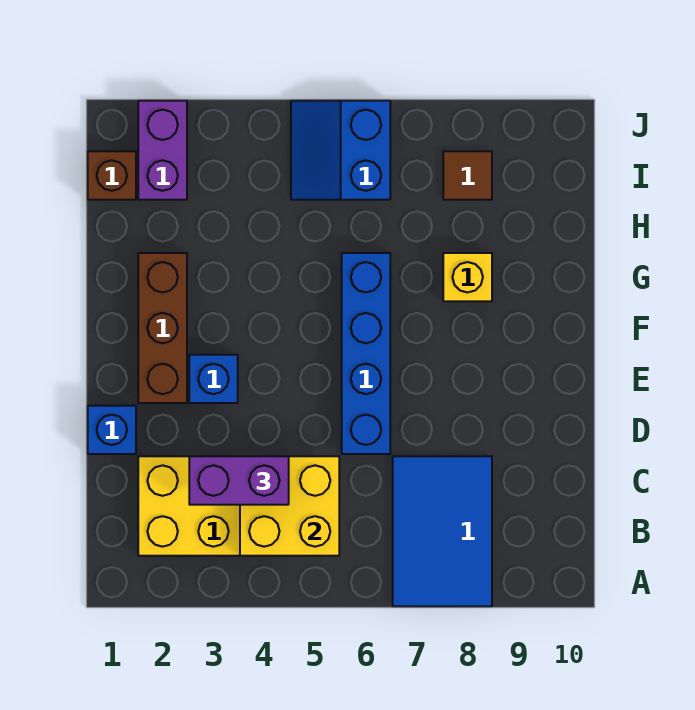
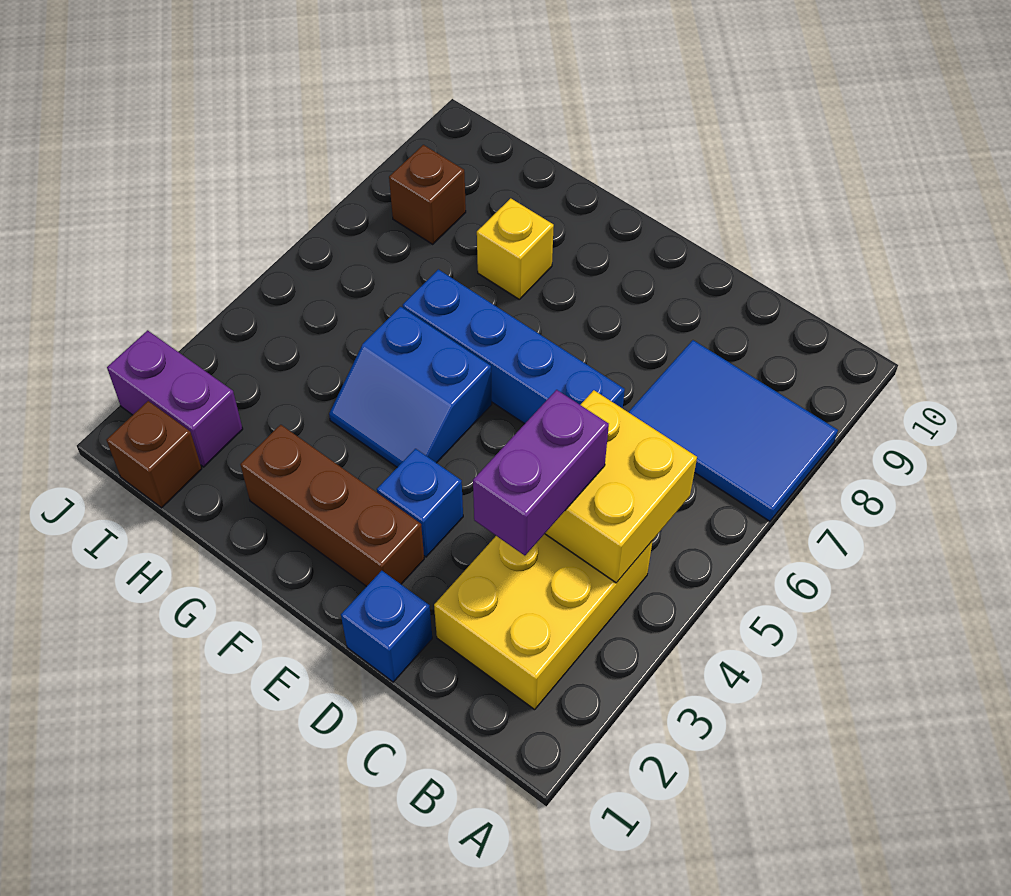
blue slope I5:J6 level 1 top 6 -> blue slope F4:G5 level 1 top 5
brown tile I8 level 1 -> brown brick I8 level 1

